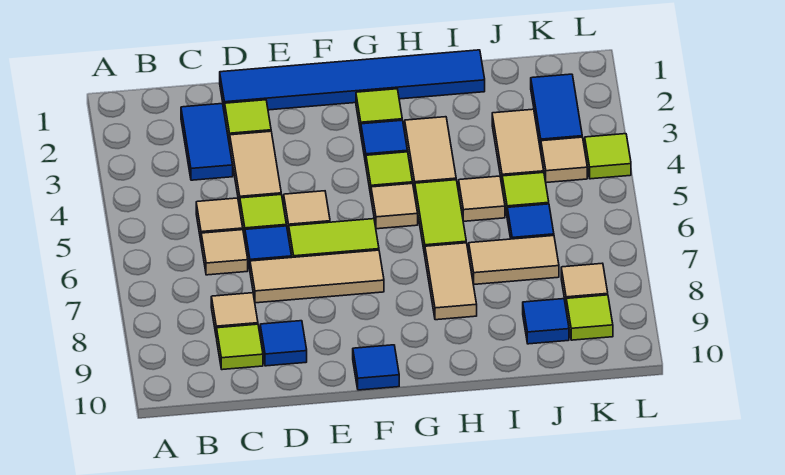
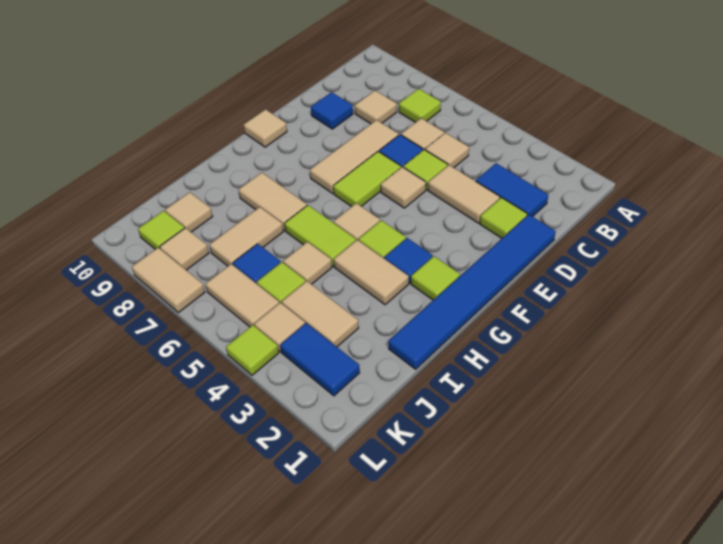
lime tile C9 level 1 -> lime tile B7 level 1
blue tile F10 level 1 -> tan tile F10 level 1
blue tile J9 level 1 -> tan tile J9 level 1
none -> tan tile K5:K6 level 1
none -> tan tile L7:L8 level 1

